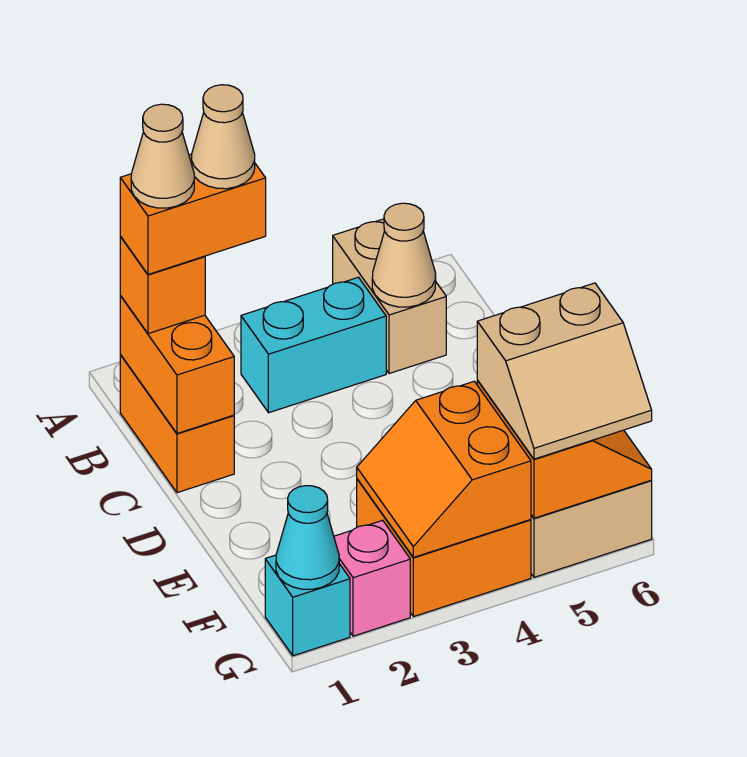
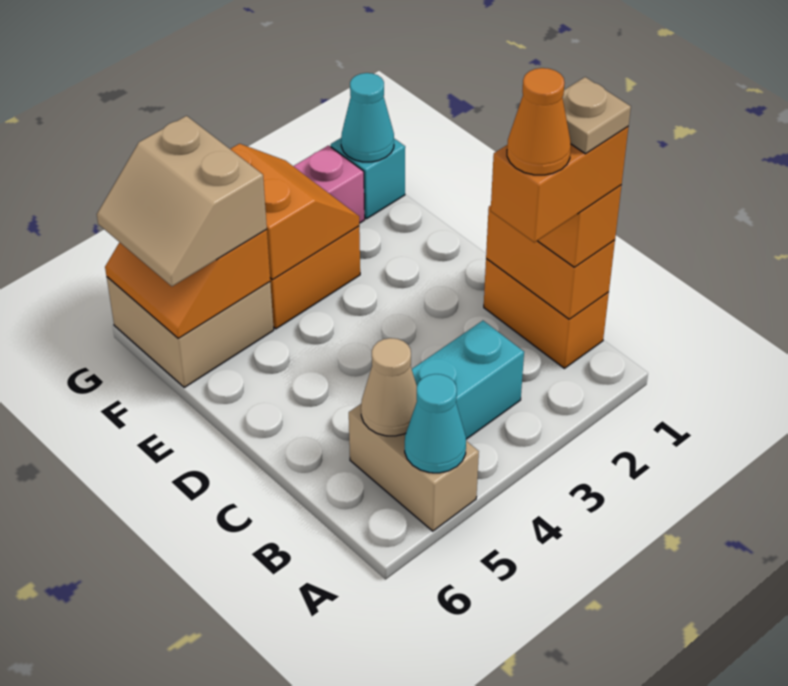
none -> cyan cone A5 level 2
tan cone B1 level 5 -> tan plate B1 level 5
tan cone B2 level 5 -> orange cone B2 level 5
tan slope F5:G6 level 3 top F -> tan slope F5:G6 level 3 top 5

